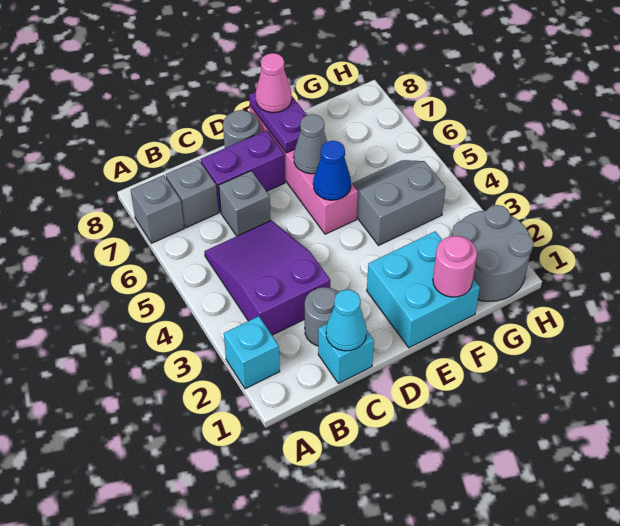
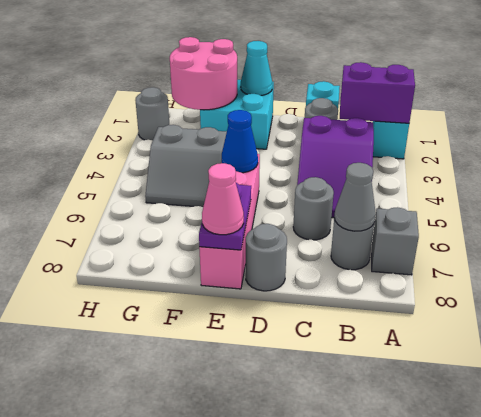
grey brick B7 level 1 -> grey round brick B7 level 1
cyan cone C1 level 2 -> cyan cone E1 level 2
grey brick C6 level 1 -> grey round brick C6 level 1
purple brick C7:D7 level 1 -> purple brick A2:B2 level 2
grey cone E6 level 2 -> grey cone B7 level 2
pink round brick F1 level 2 -> pink round brick F1:G2 level 2
grey round brick G1:H2 level 1 -> grey round brick H2 level 1

